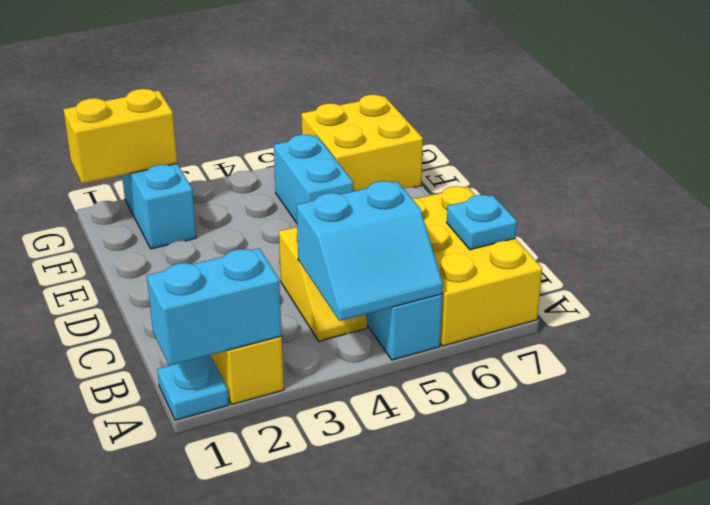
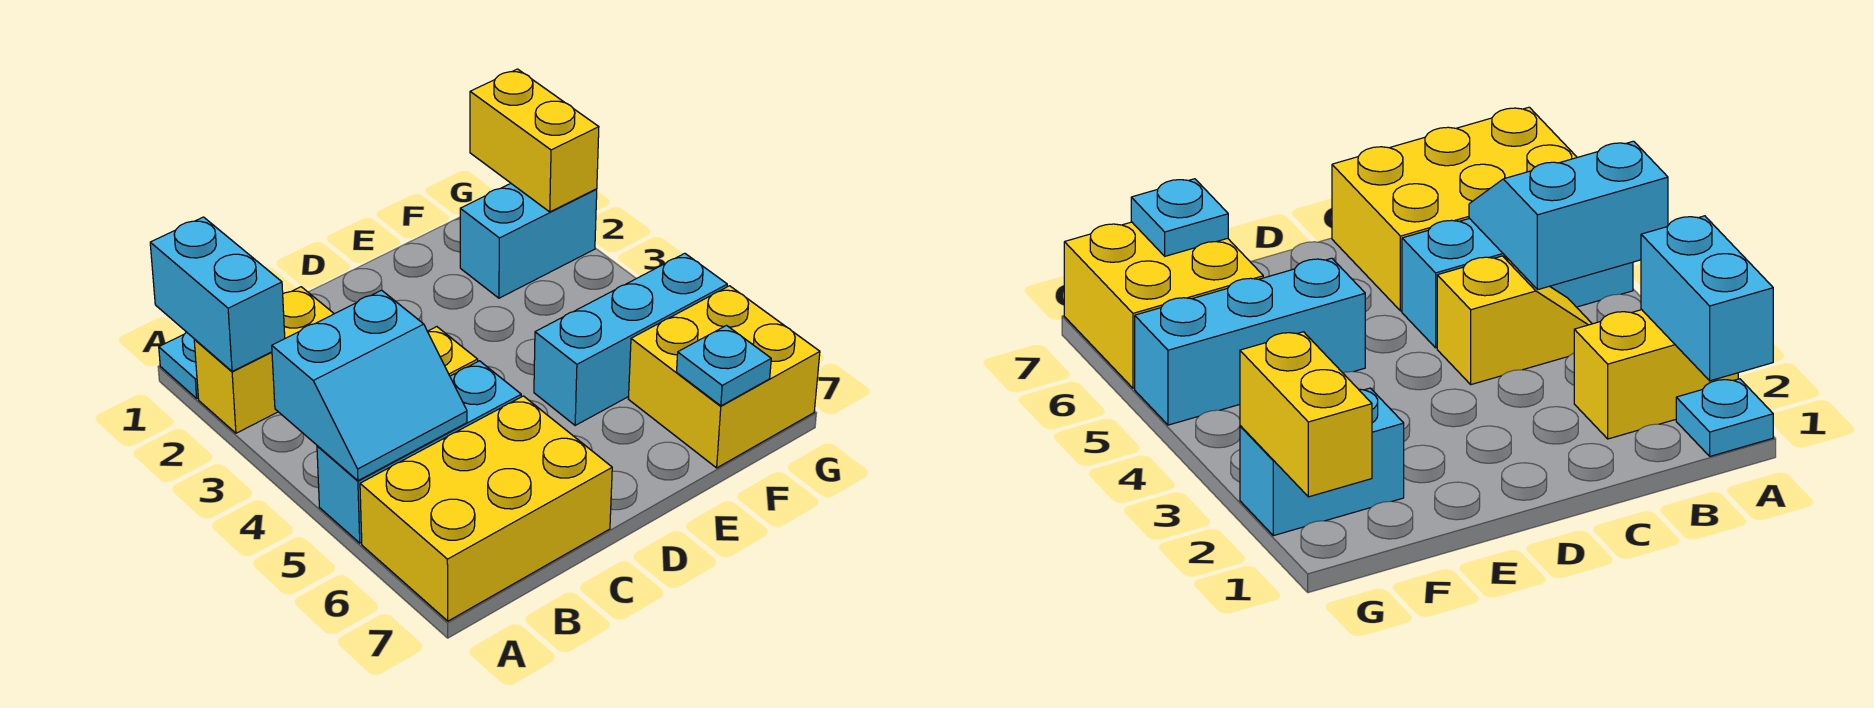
cyan slope A4:B5 level 2 top B -> cyan slope A4:B5 level 2 top 4
cyan plate B7 level 2 -> cyan plate F7 level 2
cyan brick E5:F5 level 1 -> cyan brick E5:G5 level 1

